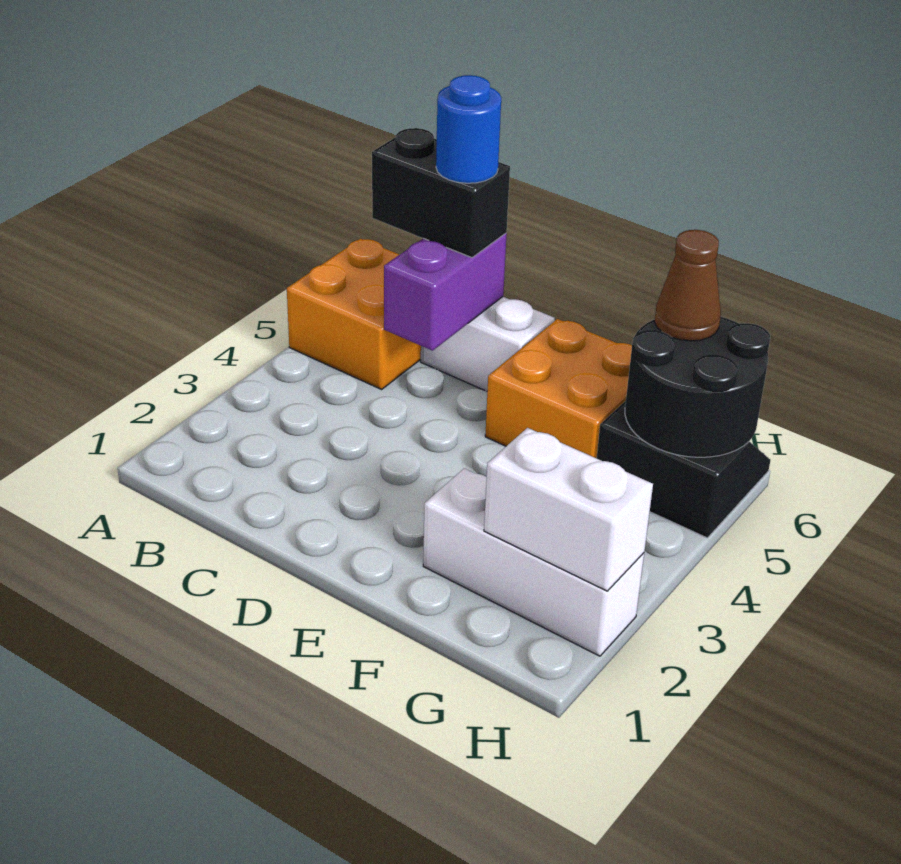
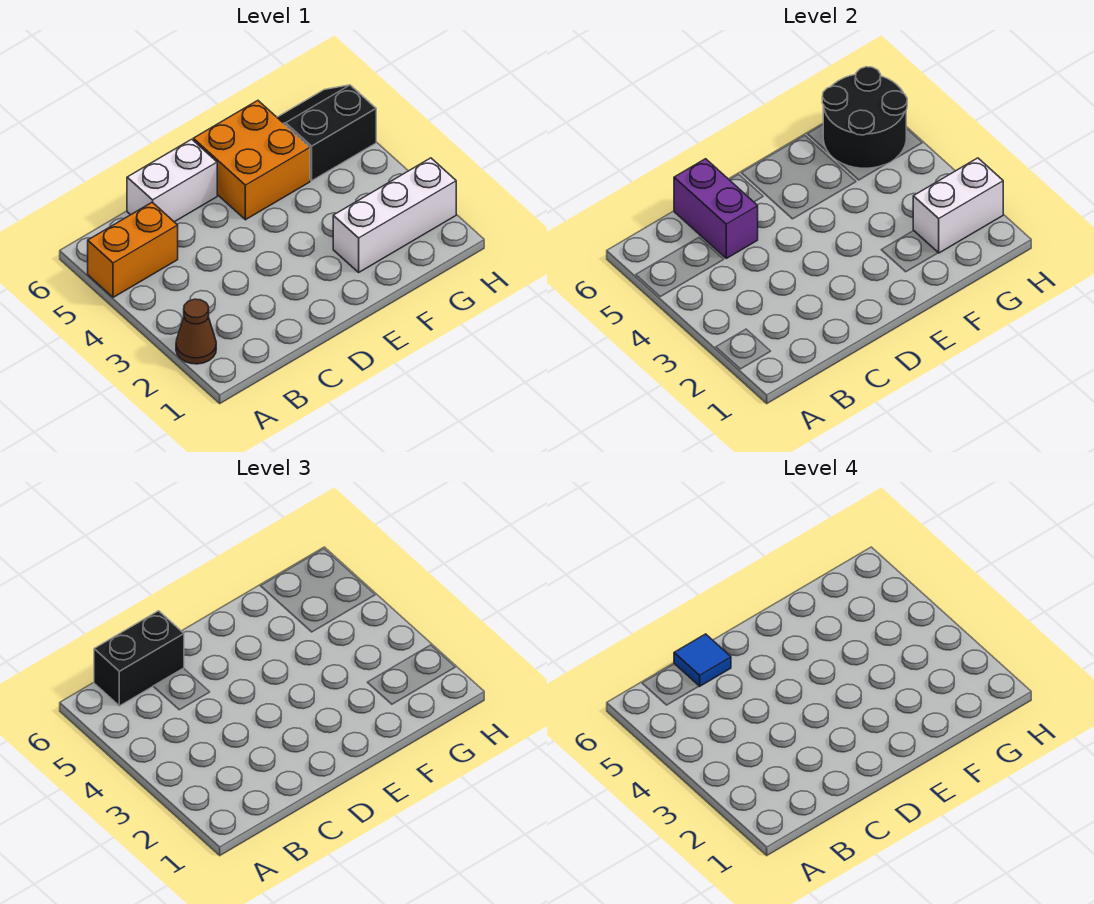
orange brick A5:B6 level 1 -> orange brick A5:B5 level 1
blue round brick C6 level 4 -> blue tile C6 level 4
brown cone G6 level 3 -> brown cone A2 level 1

